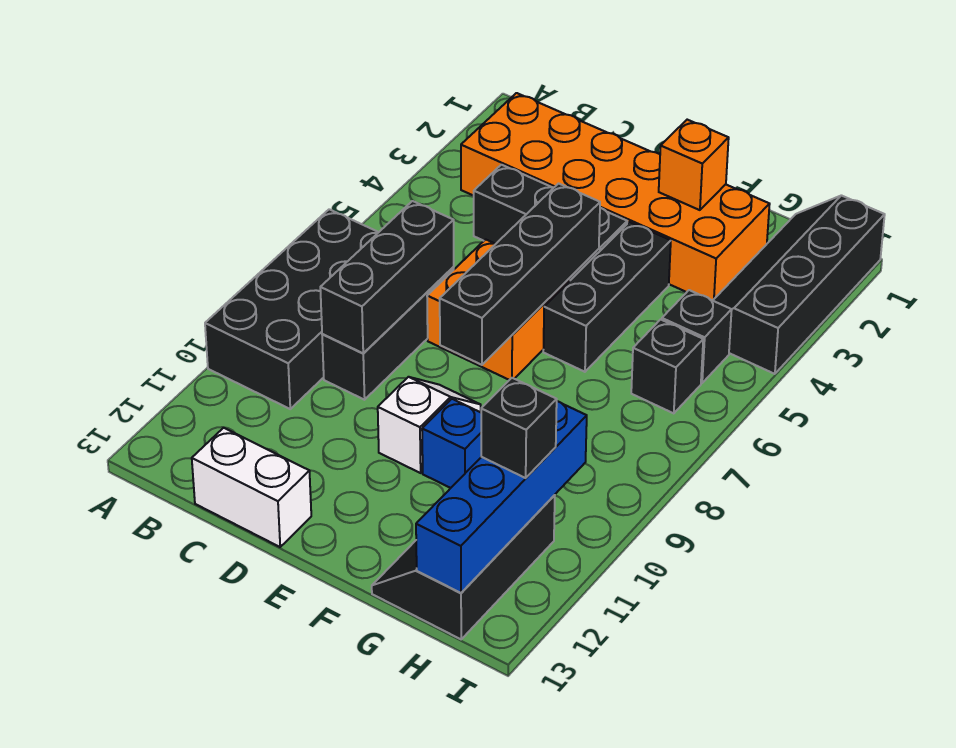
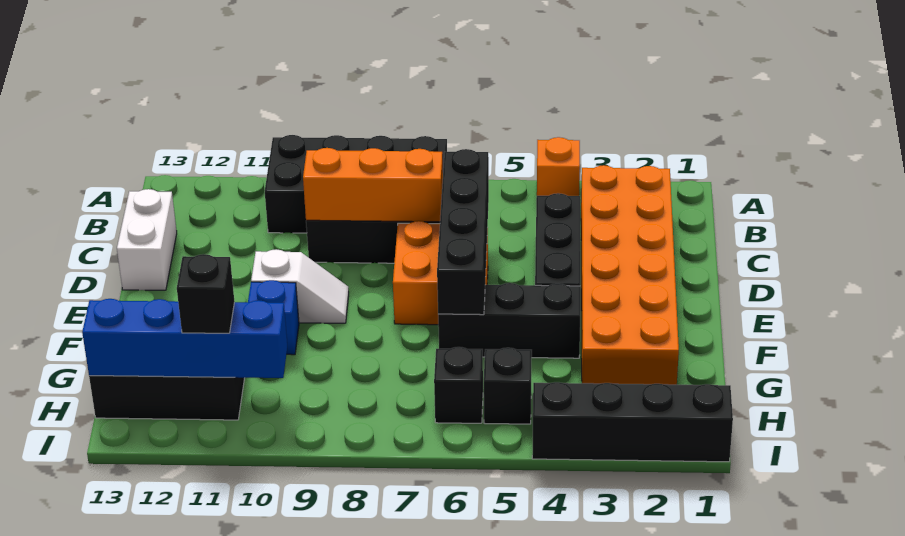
black brick C7:C9 level 2 -> orange brick C7:C9 level 2
black brick E5:E8 level 2 -> black brick C6:F6 level 2
orange brick F2 level 2 -> orange brick A4 level 1

